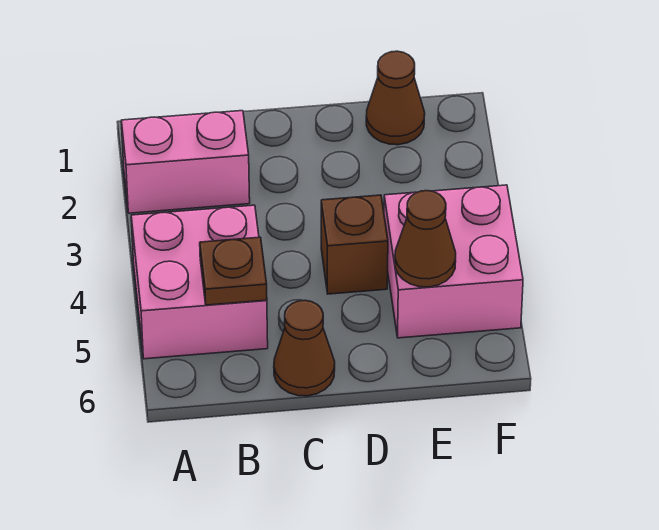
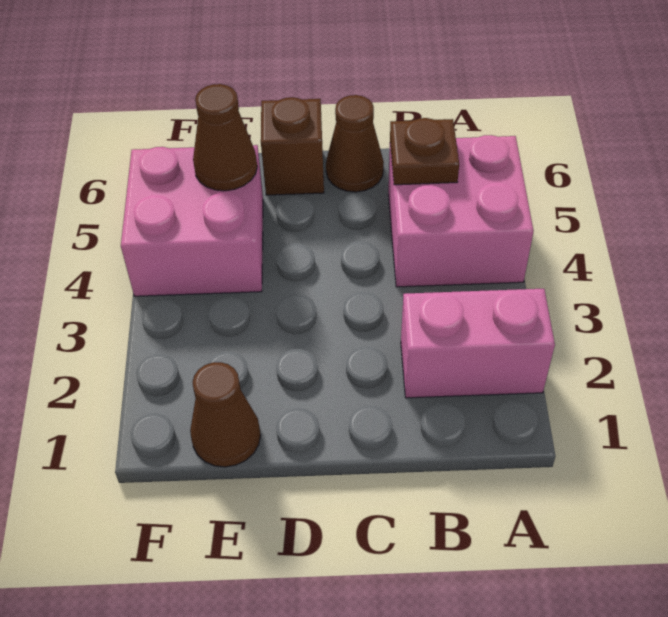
brown brick D4 level 1 -> brown brick D6 level 1

